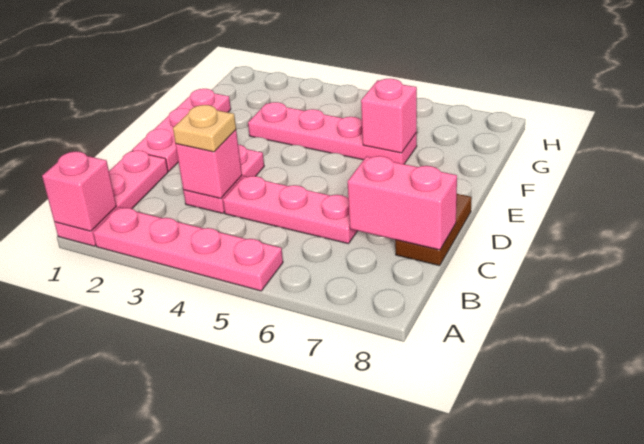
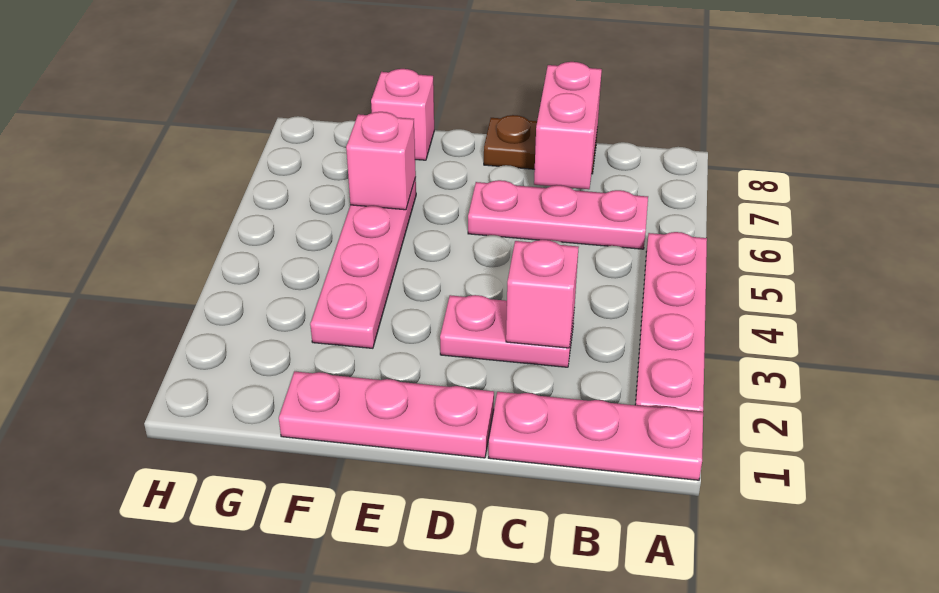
pink brick A1 level 2 -> pink brick F8 level 1
tan plate C3 level 3 -> none
pink plate C4:C6 level 1 -> pink plate B6:D6 level 1

